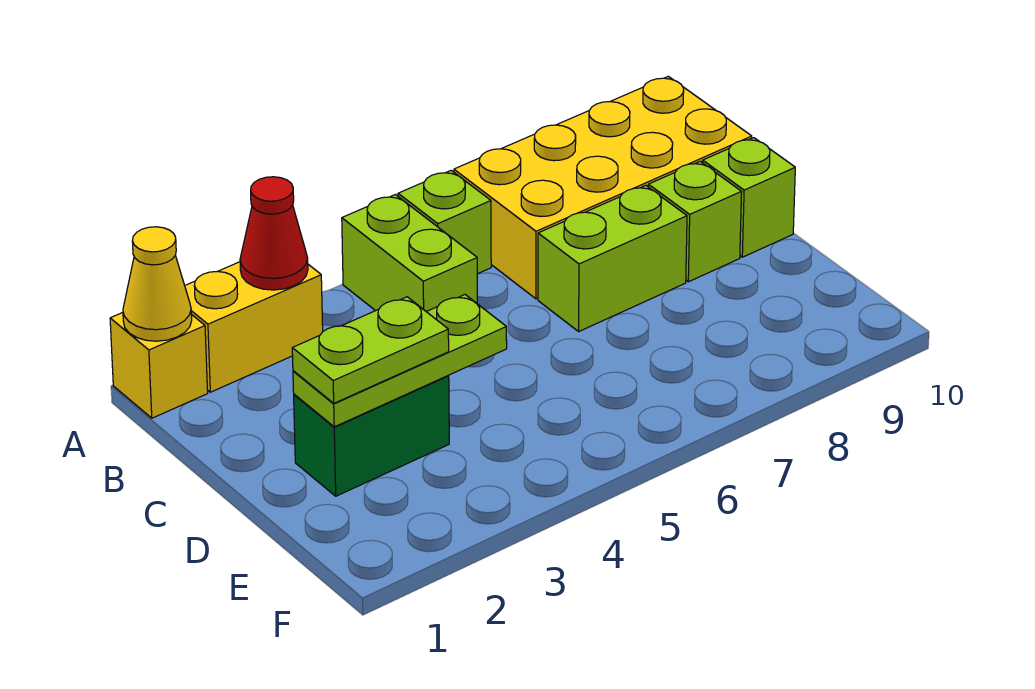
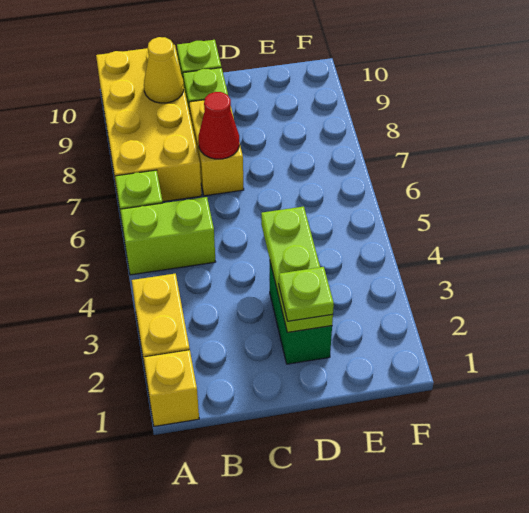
yellow cone A1 level 2 -> yellow cone B9 level 2
red cone A3 level 2 -> red cone C7 level 2
lime brick C7:C8 level 1 -> yellow brick C7:C8 level 1
lime plate D2:D3 level 3 -> lime plate D2 level 3

